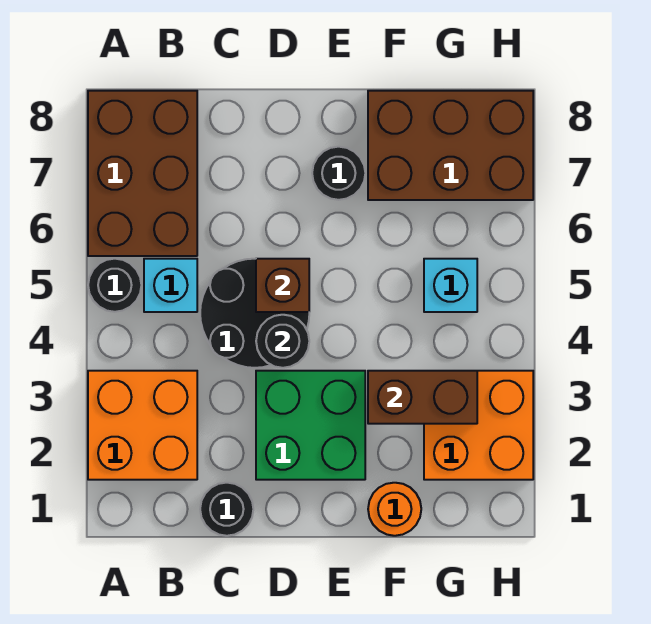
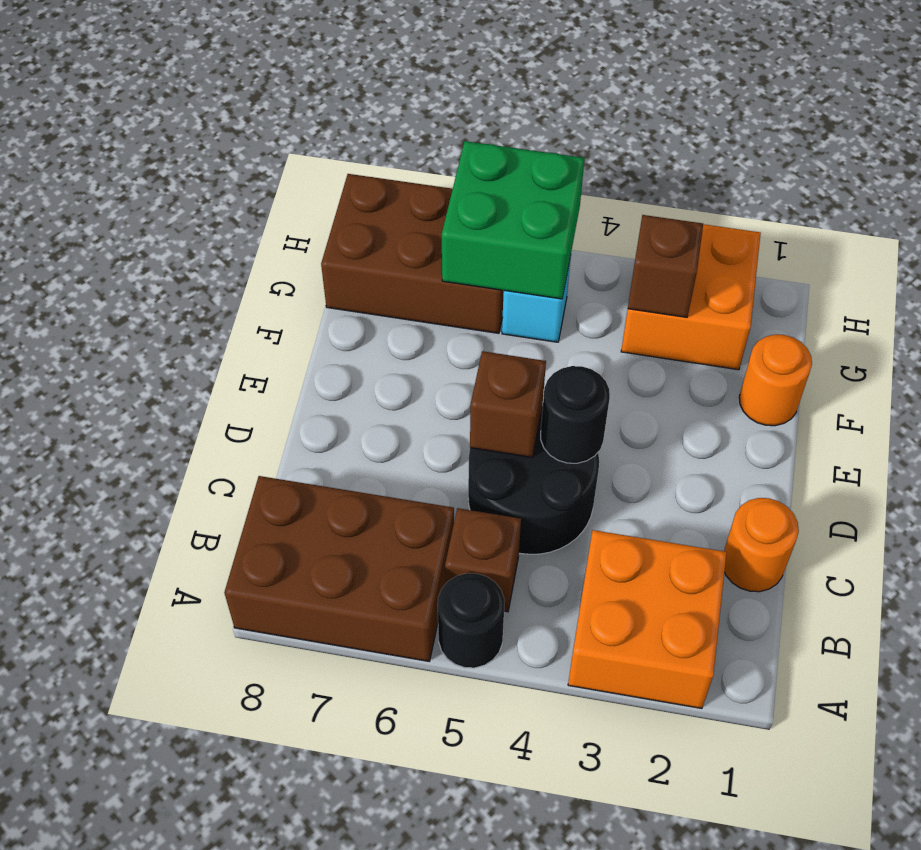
cyan brick B5 level 1 -> brown brick B5 level 1
black round brick C1 level 1 -> orange round brick C1 level 1
green brick D2:E3 level 1 -> green brick G5:H6 level 2
black round brick E7 level 1 -> none
brown brick F3:G3 level 2 -> brown brick G3 level 2
brown brick F7:H8 level 1 -> brown brick G6:H8 level 1

